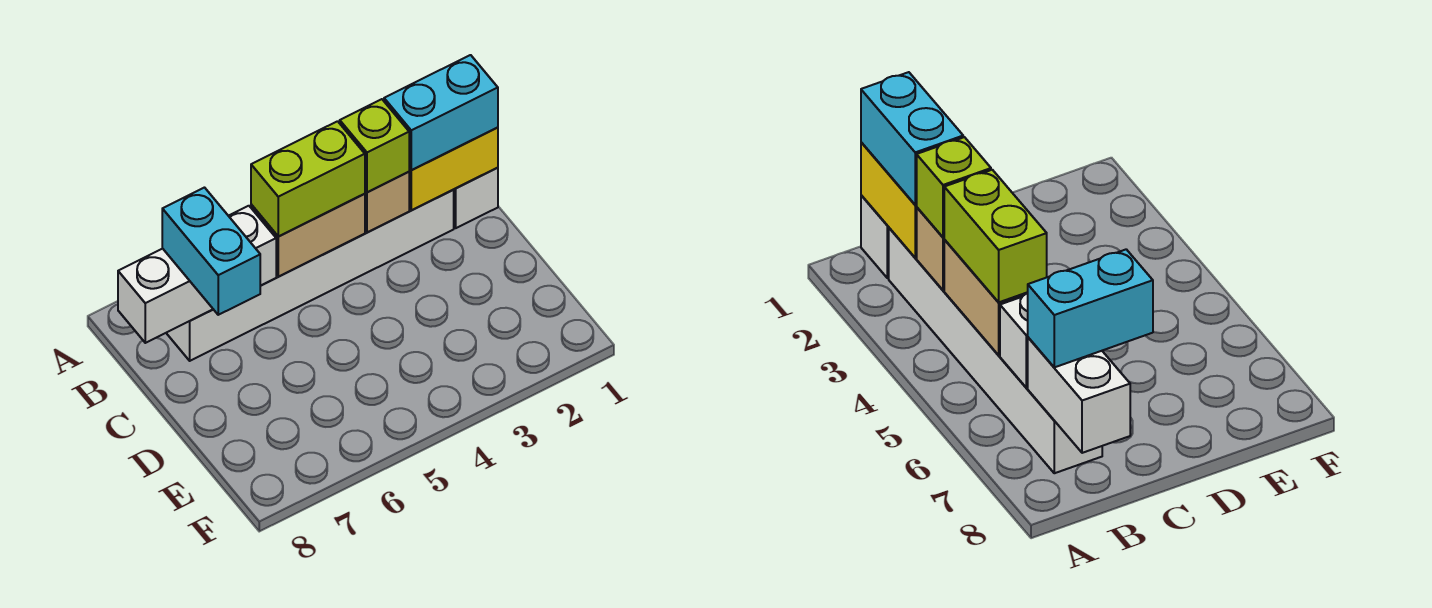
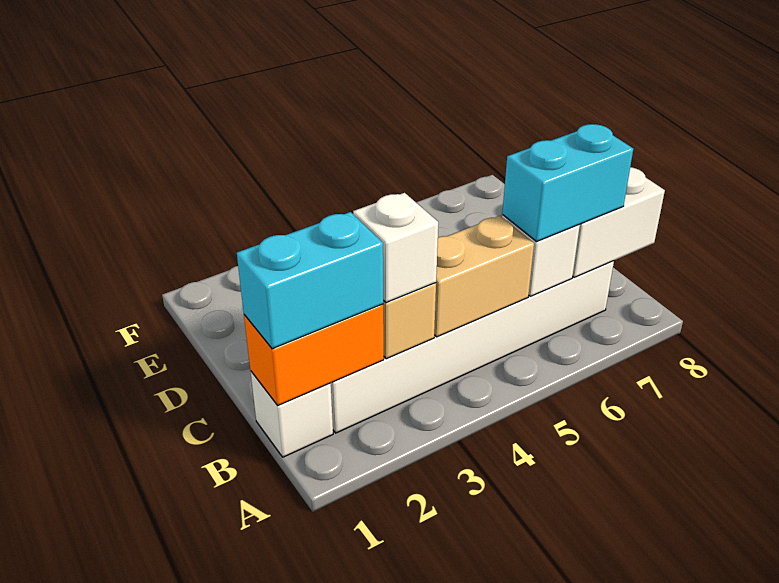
yellow brick B1:B2 level 2 -> orange brick B1:B2 level 2
lime brick B3 level 3 -> white brick B3 level 3
lime brick B4:B5 level 3 -> none
cyan brick B7:C7 level 3 -> cyan brick B6:B7 level 3

